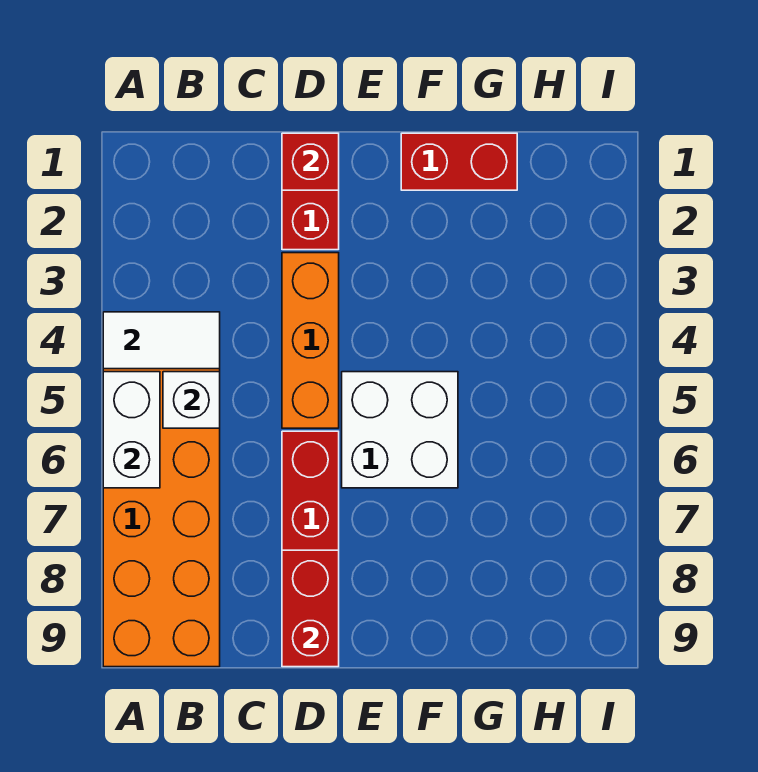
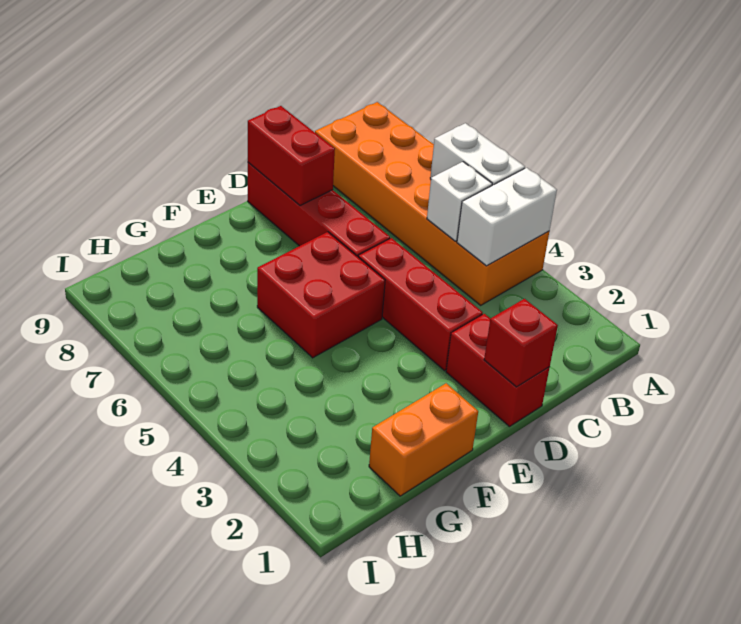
white tile A4:B4 level 2 -> white brick A4:B4 level 2
orange brick D3:D5 level 1 -> red brick D3:D5 level 1
white brick E5:F6 level 1 -> red brick E5:F6 level 1
red brick F1:G1 level 1 -> orange brick F1:G1 level 1

